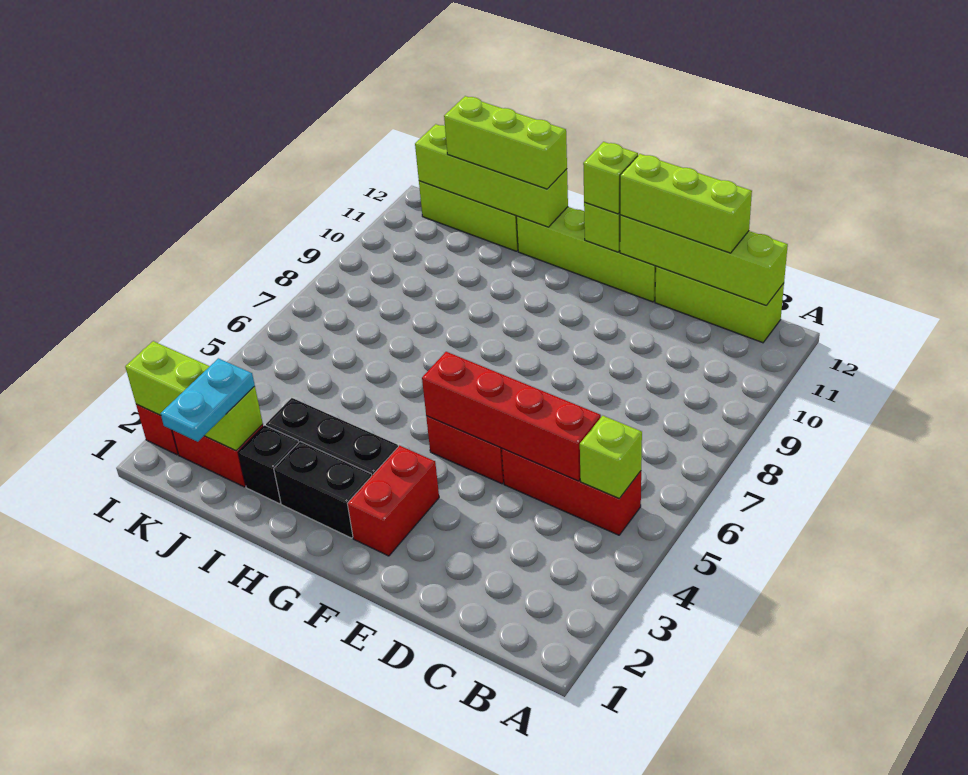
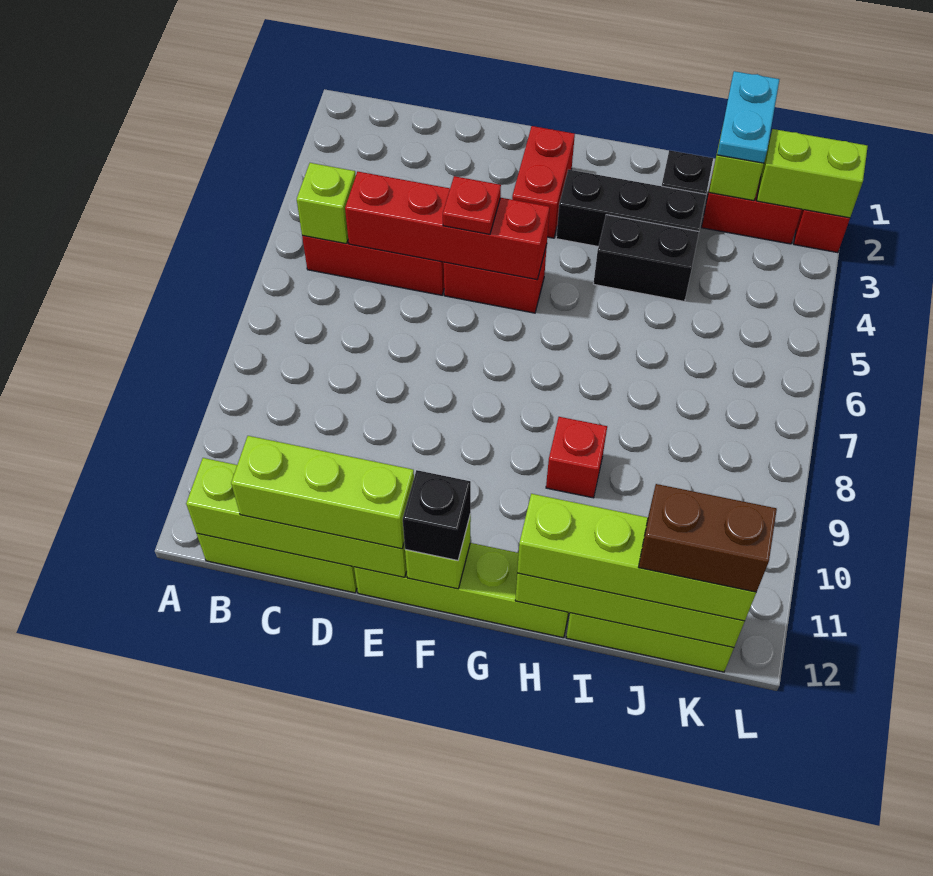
none -> red plate E5 level 3
lime brick F12 level 3 -> black brick F12 level 3
black brick G2:H2 level 1 -> black brick H4:I4 level 1
none -> red brick H9 level 1
lime brick H12:J12 level 3 -> lime brick H12:K12 level 3
none -> brown brick J12:K12 level 4

